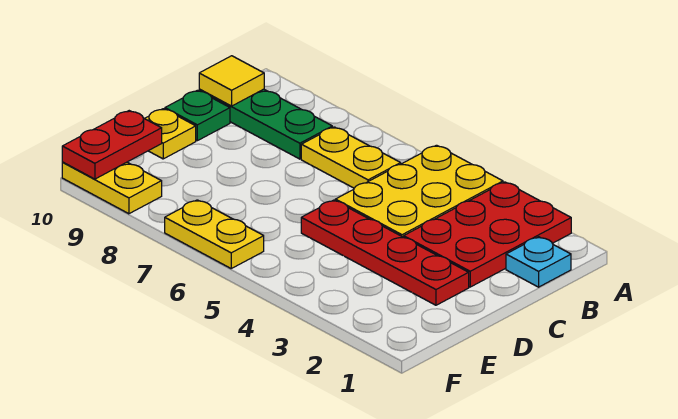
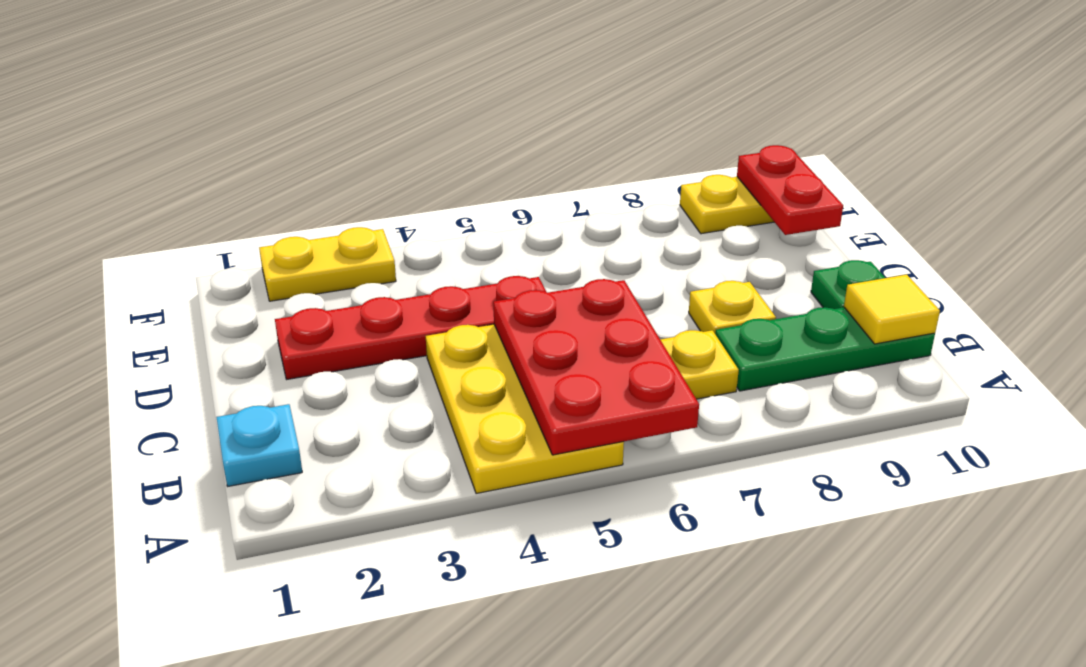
red plate A2:C3 level 1 -> red plate A5:C6 level 2
yellow plate D10 level 1 -> yellow plate C8 level 1
yellow plate F6:F7 level 1 -> yellow plate F2:F3 level 1

